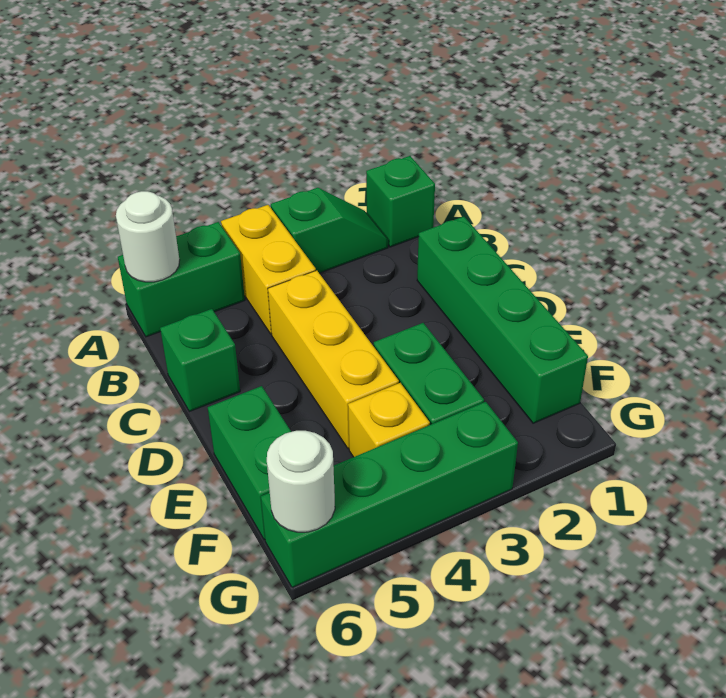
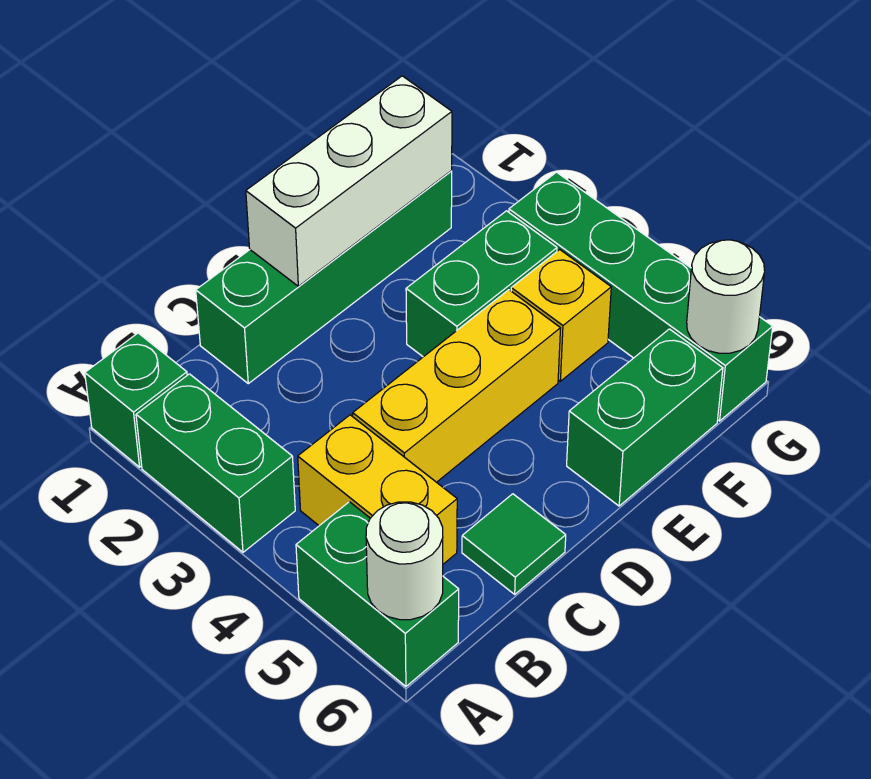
green slope A2:A3 level 1 top 3 -> green brick A2:A3 level 1
yellow brick A4:B4 level 1 -> yellow brick B4:B5 level 1
green brick C6 level 1 -> green tile C6 level 1
none -> white brick D1:F1 level 2

